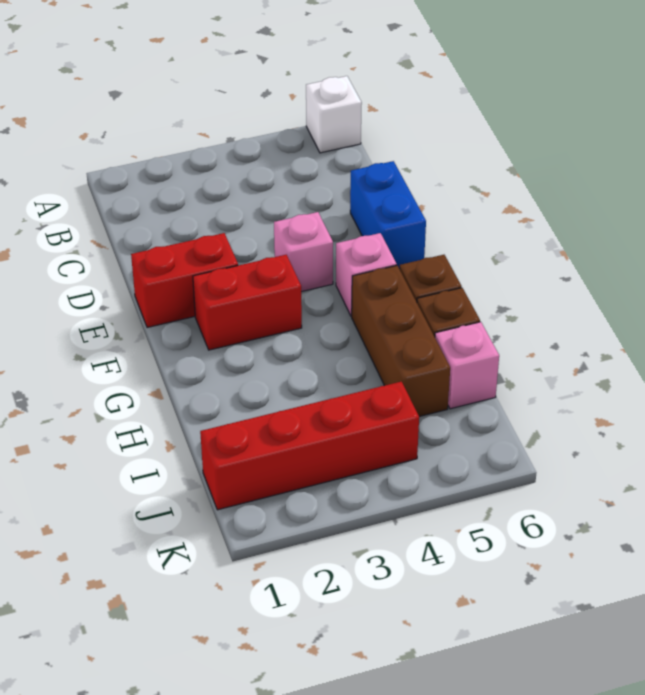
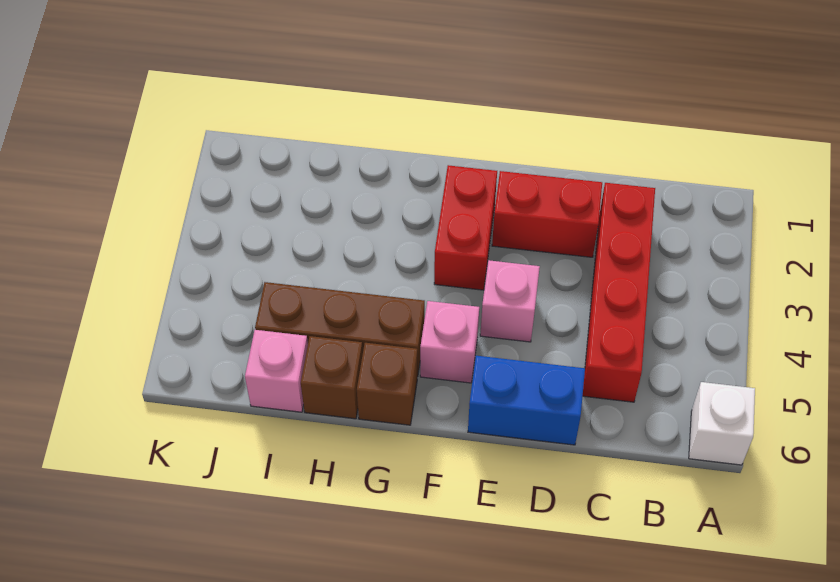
red brick E1:E2 level 1 -> red brick D2:E2 level 1
red brick J1:J4 level 1 -> red brick C2:C5 level 1

